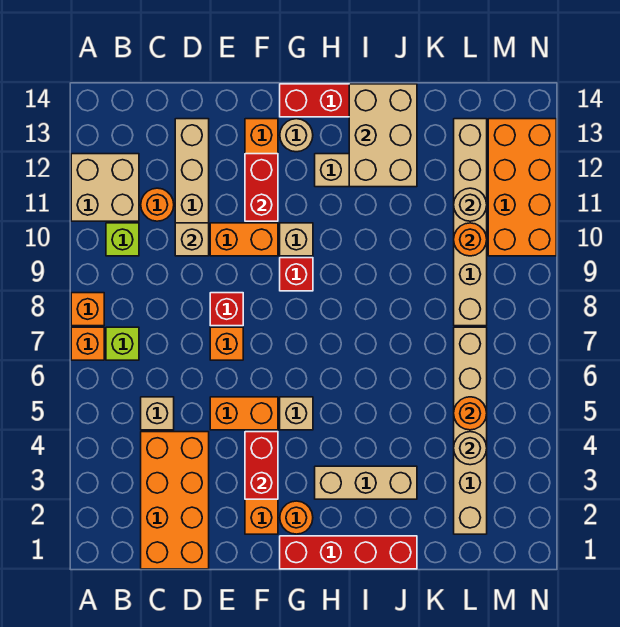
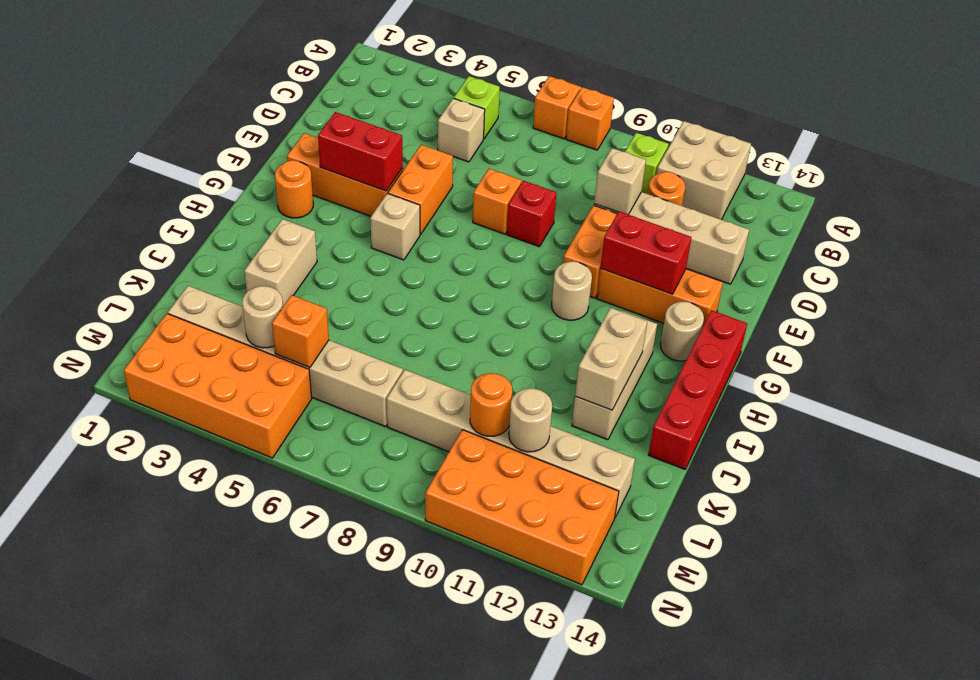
lime brick B7 level 1 -> lime brick B5 level 1
orange brick C1:D4 level 1 -> orange brick M2:N5 level 1
red brick G1:J1 level 1 -> none
red brick G9 level 1 -> none
tan brick G10 level 1 -> tan round brick G10 level 1
tan brick H3:J3 level 1 -> tan brick I3:J3 level 1
tan brick I12:J14 level 2 -> tan brick I12:J12 level 2
orange round brick L5 level 2 -> orange brick L5 level 2

